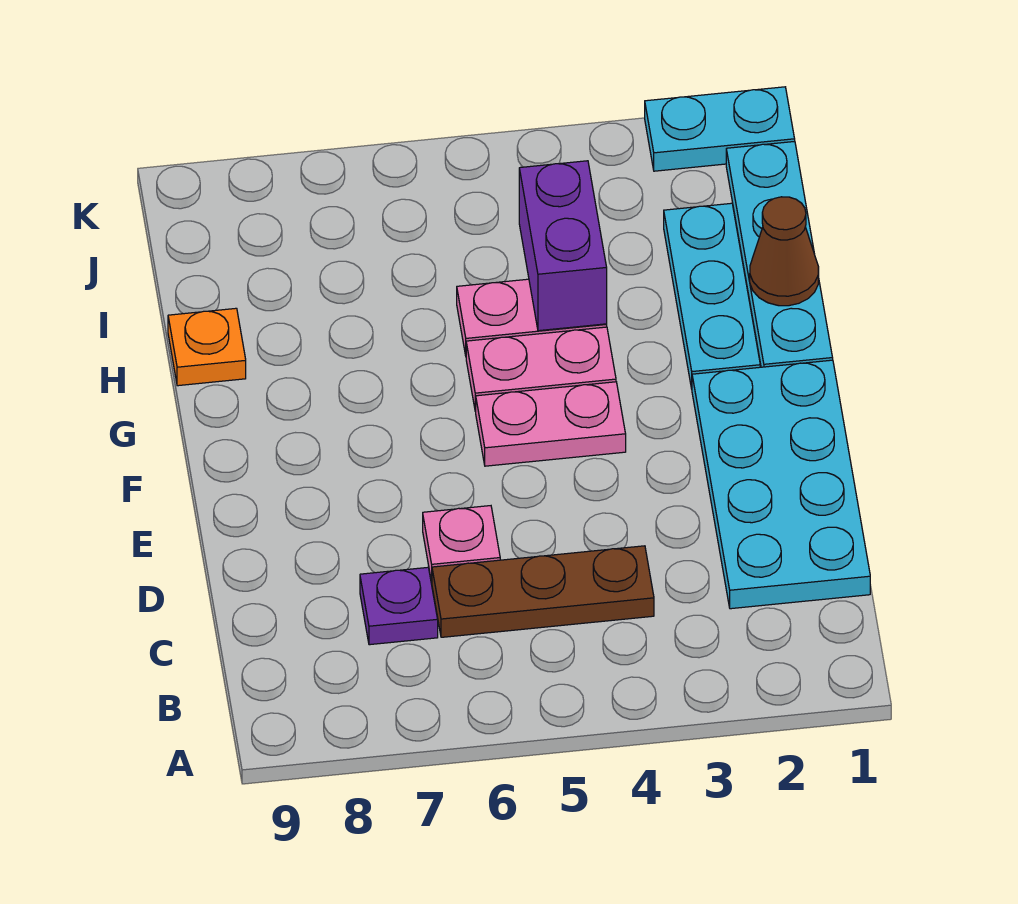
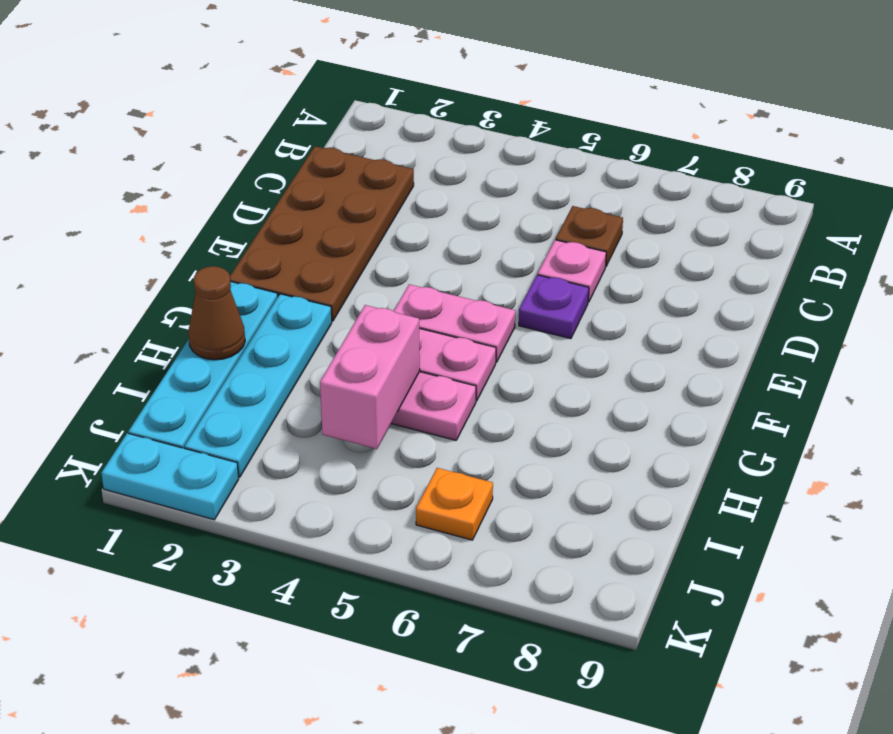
cyan plate C1:F2 level 1 -> brown plate C1:F2 level 1
brown plate C4:C6 level 1 -> brown plate C6 level 1
purple plate C7 level 1 -> purple plate E6 level 1
cyan plate G2:I2 level 1 -> cyan plate G2:J2 level 1
purple brick H4:I4 level 2 -> pink brick H4:I4 level 2
orange plate H9 level 1 -> orange plate J6 level 1

